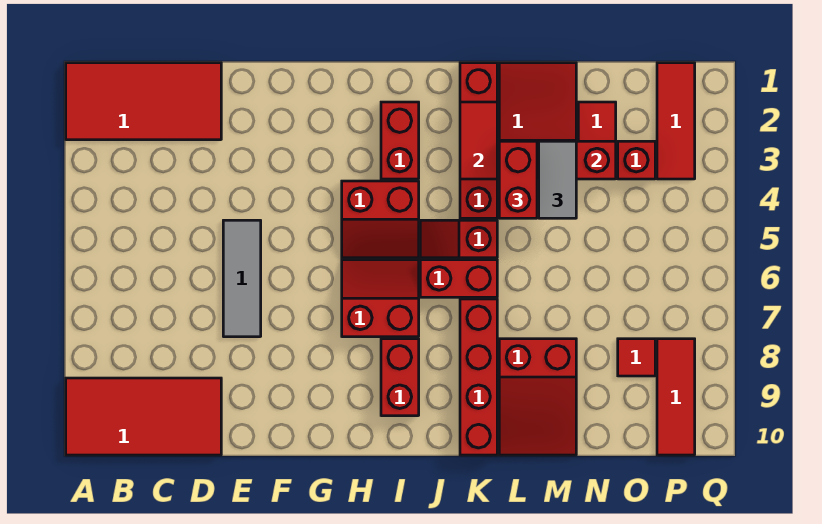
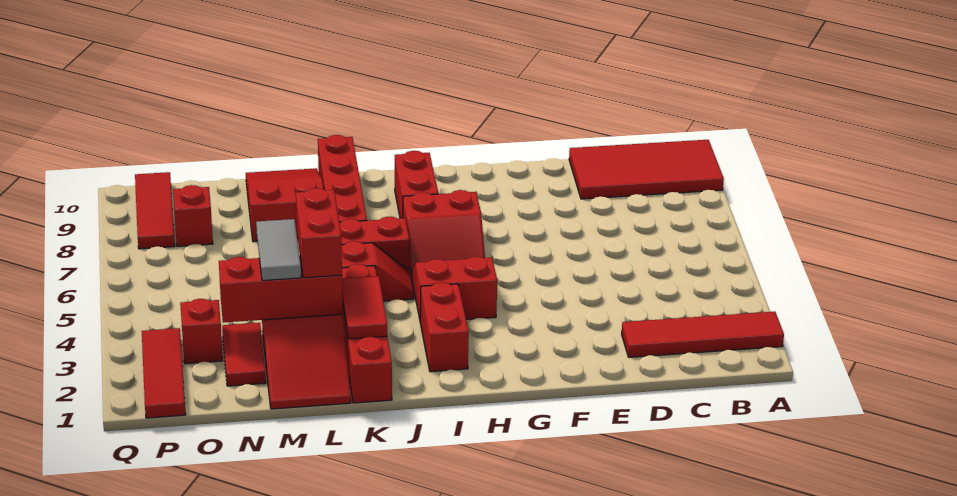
red tile A1:D2 level 1 -> red tile A2:D2 level 1
grey tile E5:E7 level 1 -> none
red tile O8 level 1 -> red brick O8 level 1

